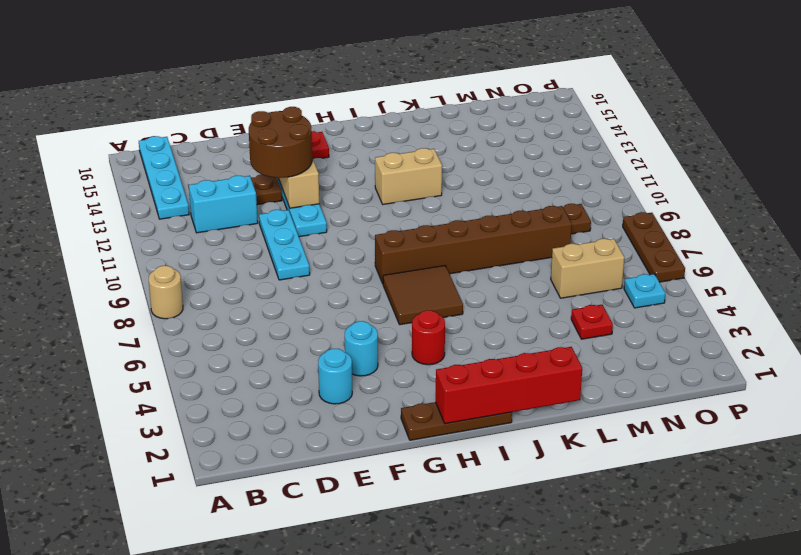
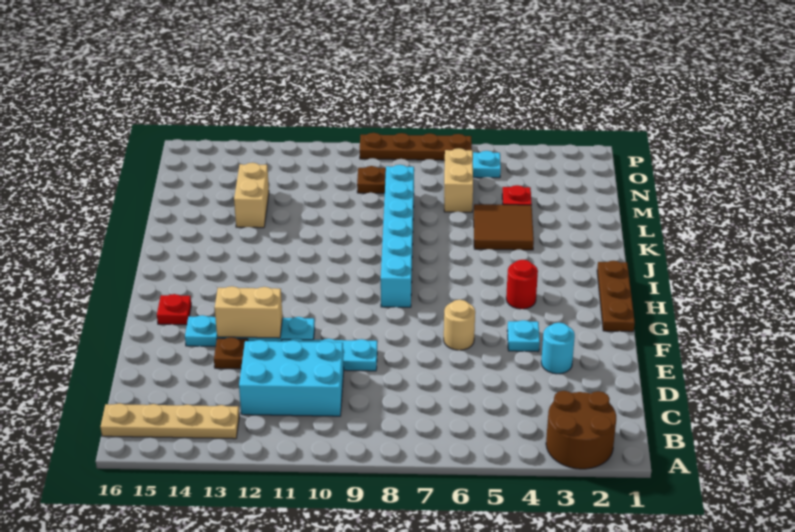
tan round brick A8 level 1 -> tan round brick F6 level 1
cyan plate B13:B16 level 1 -> tan plate B13:B16 level 1
cyan brick C12:D12 level 1 -> cyan brick C10:D12 level 1
brown round brick E12:F13 level 3 -> brown round brick A2:B3 level 1
cyan round brick F4 level 1 -> cyan plate F4 level 1
red brick H1:K1 level 2 -> none
brown tile H6:I7 level 1 -> brown tile K4:L5 level 1
brown brick H8:M8 level 1 -> cyan brick H8:M8 level 1
tan brick I12:J12 level 1 -> tan brick L13:M13 level 1
brown plate P6:P8 level 1 -> brown plate P6:P9 level 1

